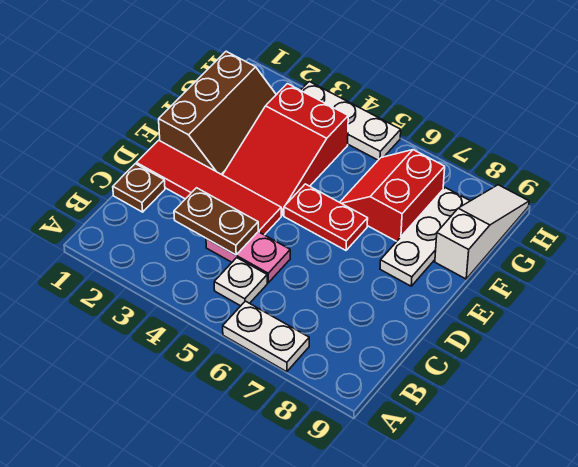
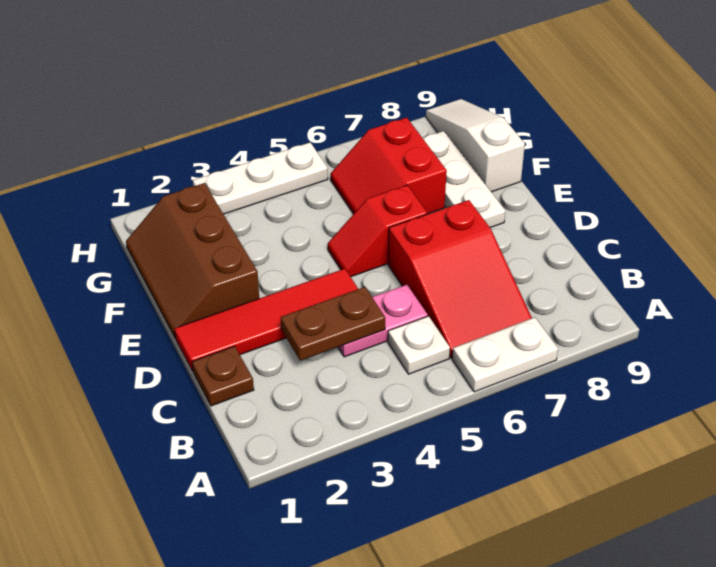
brown slope E1:G2 level 1 top 1 -> brown slope E1:G2 level 1 top 2
red slope E3:G4 level 1 top G -> red slope B6:D7 level 1 top D
red plate E5:E6 level 1 -> red slope E5:E6 level 1 top 6

